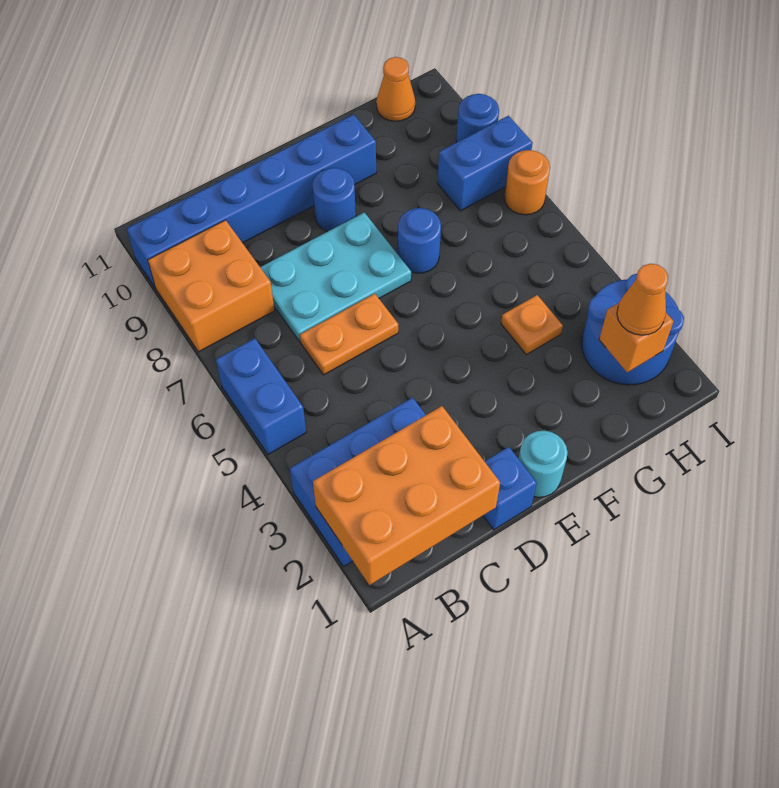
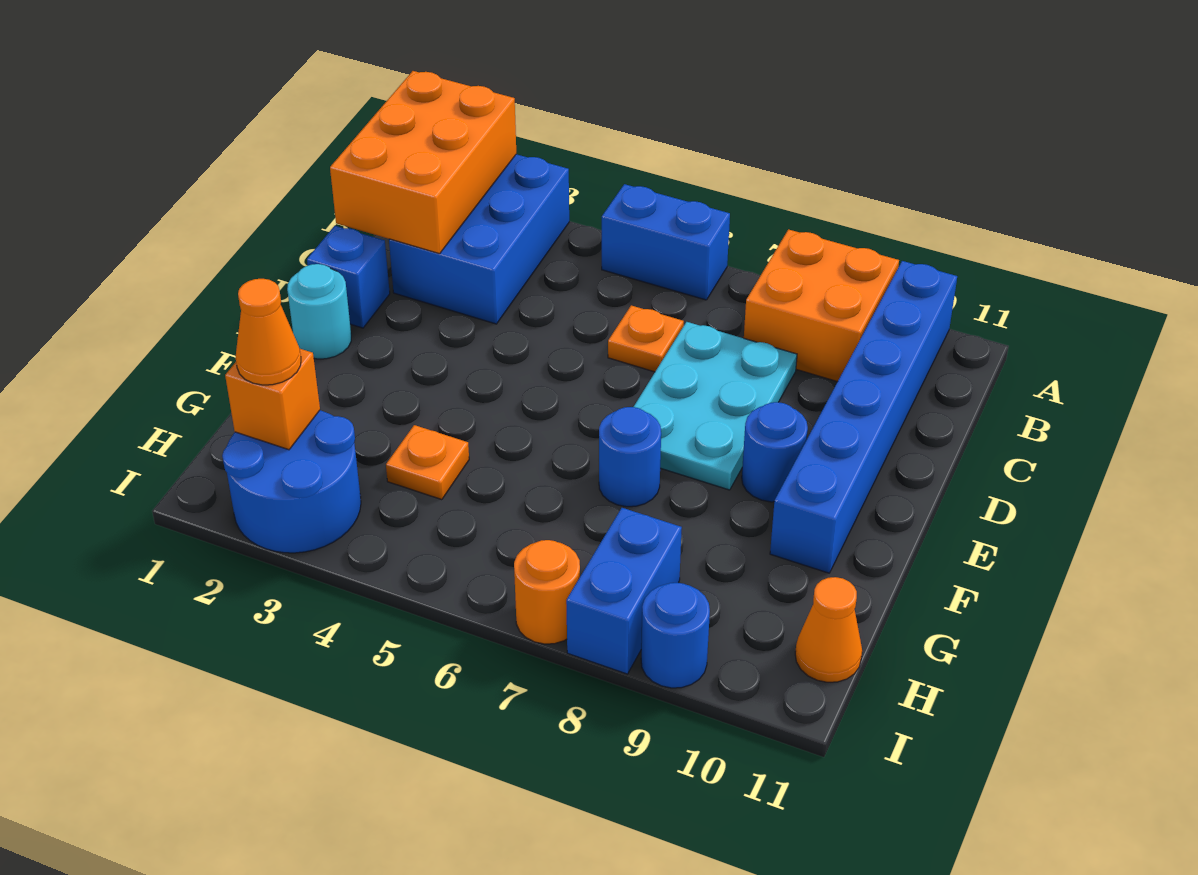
orange plate C6:D6 level 1 -> orange plate C6 level 1

